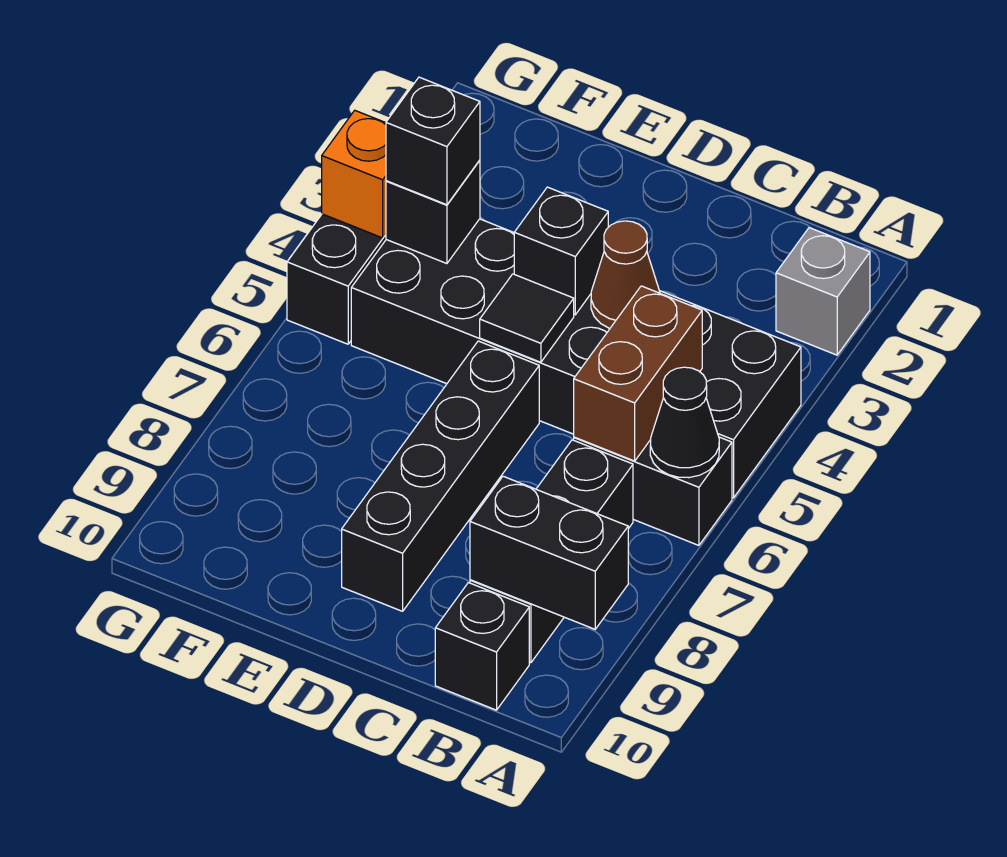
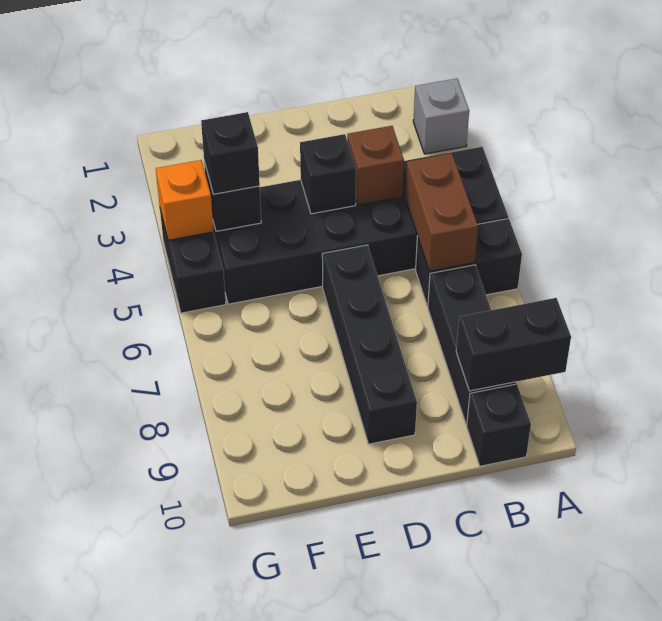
black cone A6 level 2 -> none
brown cone C4 level 2 -> brown brick C4 level 2
black tile D5 level 2 -> none

